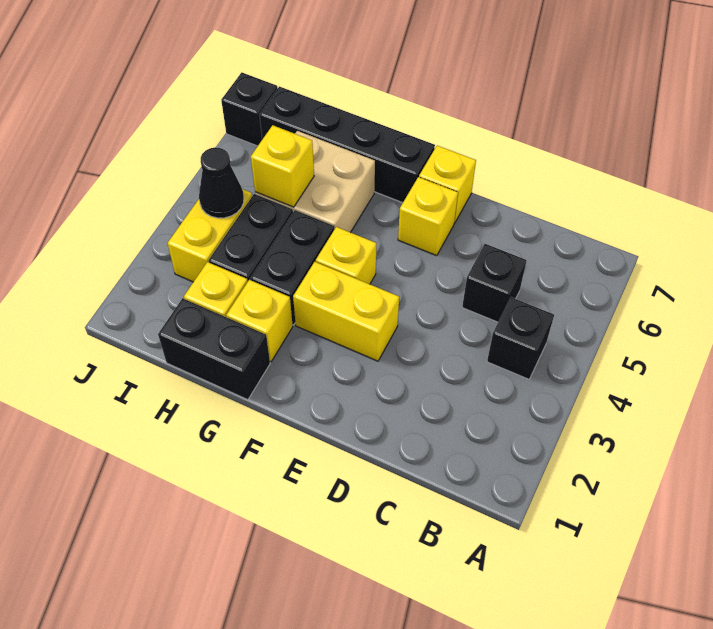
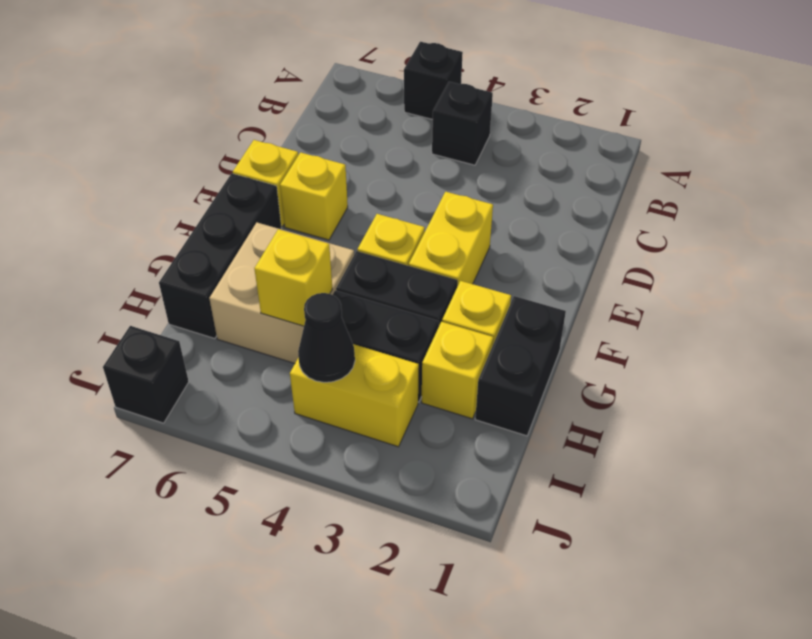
black brick C5 level 1 -> black brick A5 level 1
black brick F7:I7 level 1 -> black brick F7:H7 level 1

